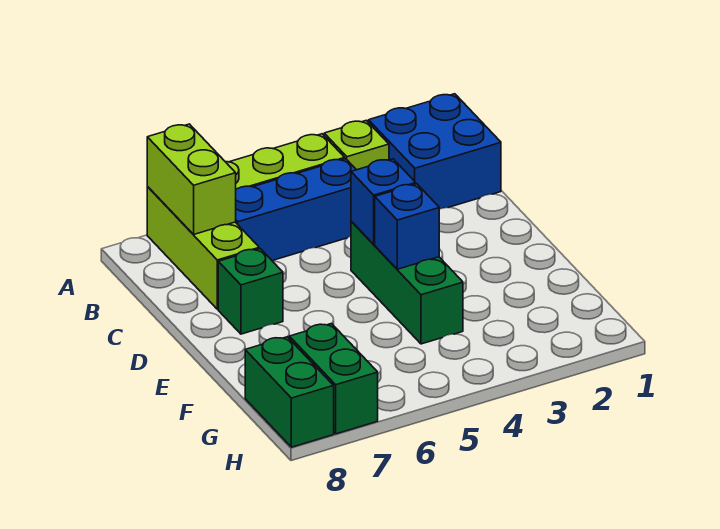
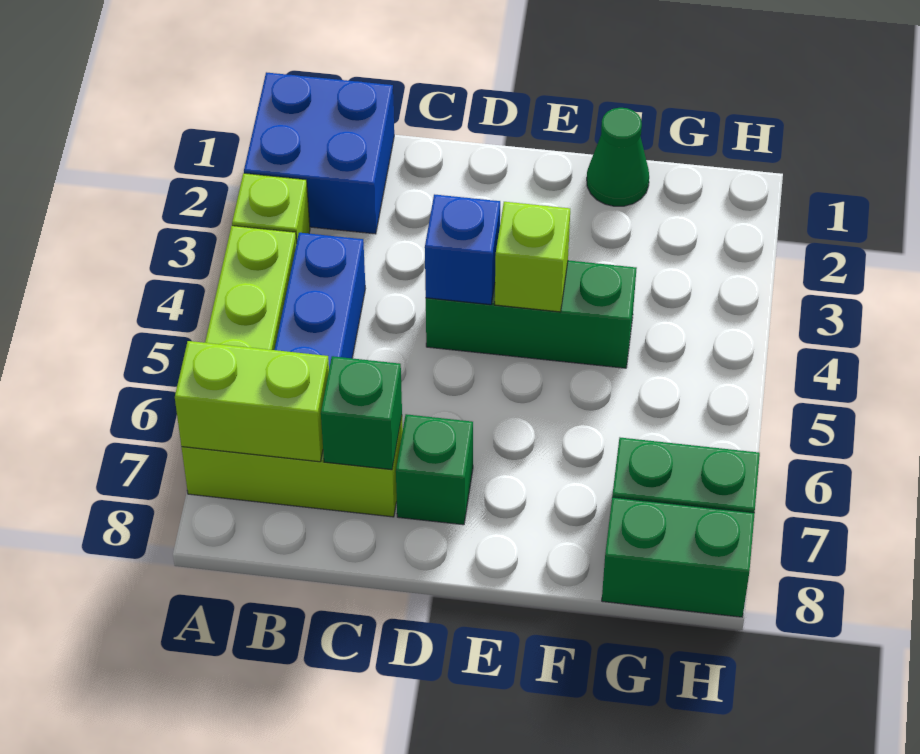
none -> green brick C7 level 2
blue brick E4 level 2 -> lime brick E4 level 2
none -> green cone F1 level 1

